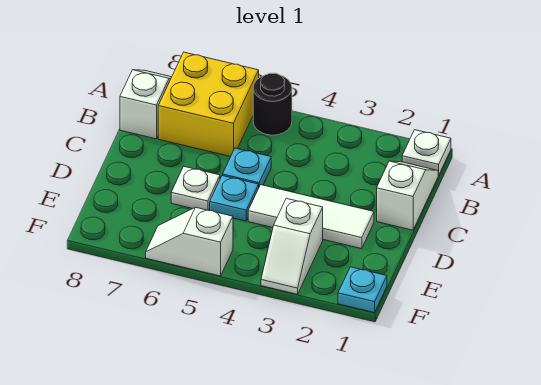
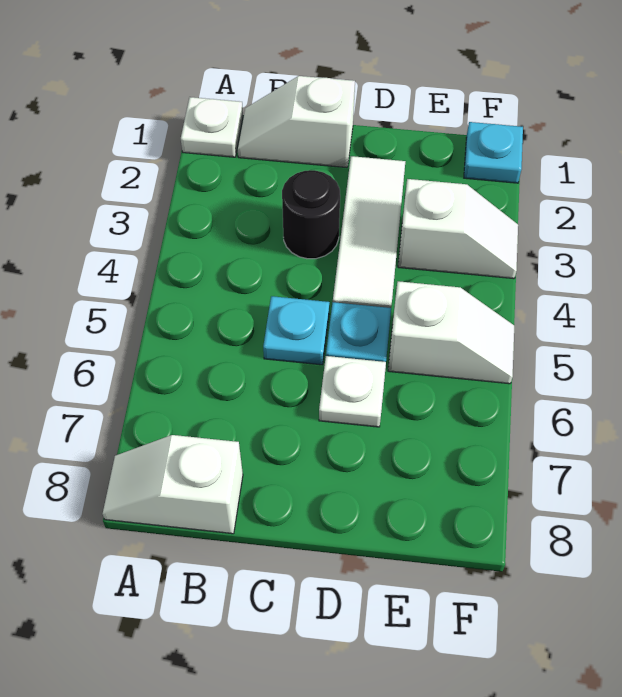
black round brick A5 level 1 -> black round brick C3 level 1
yellow brick A6:B7 level 1 -> none
white slope F5:F6 level 1 top 5 -> white slope E5:F5 level 1 top E

